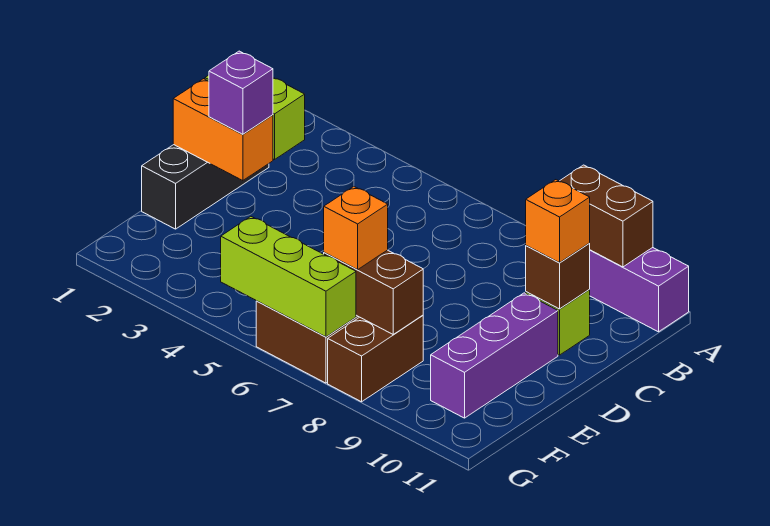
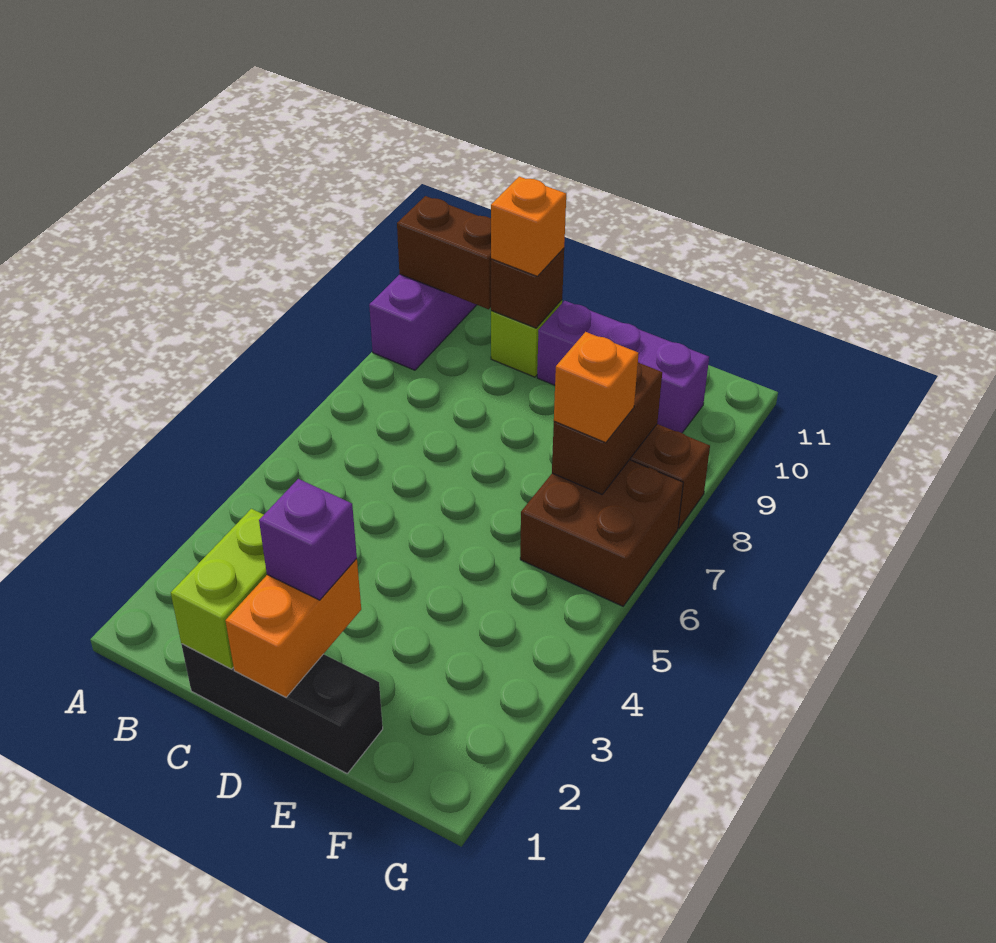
brown brick A9:A10 level 2 -> brown brick A10:B10 level 2
lime brick G5:G7 level 2 -> none

